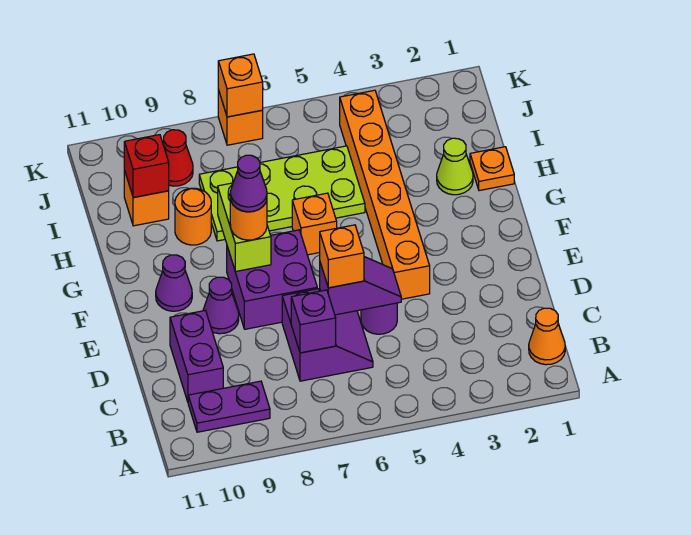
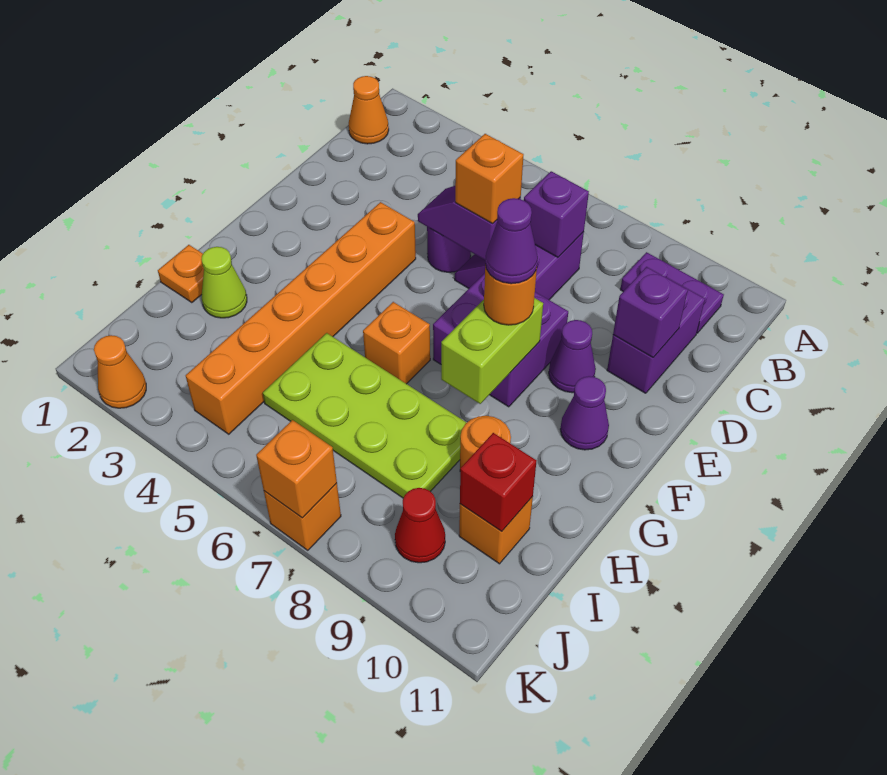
none -> purple brick D10 level 2
none -> orange cone K2 level 1

